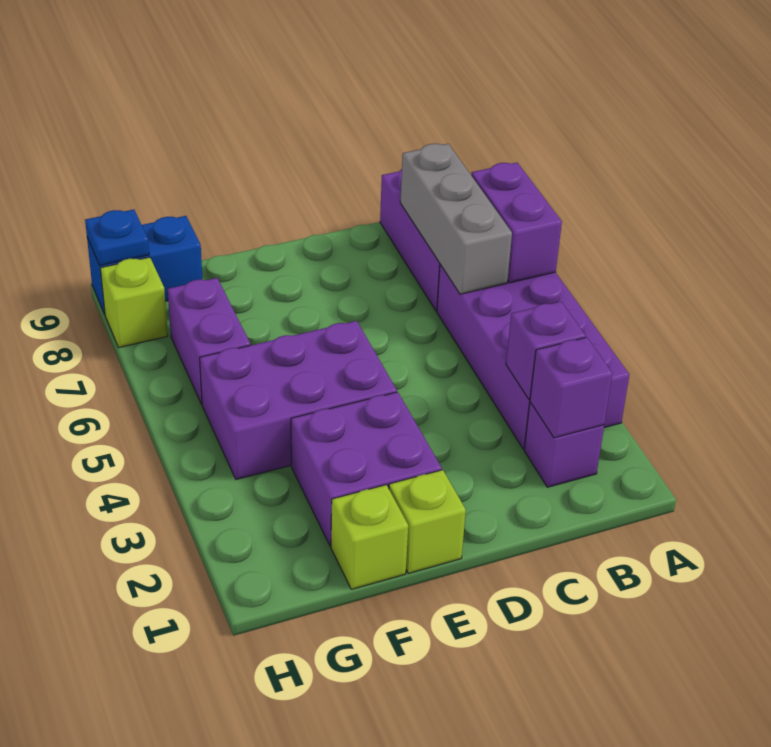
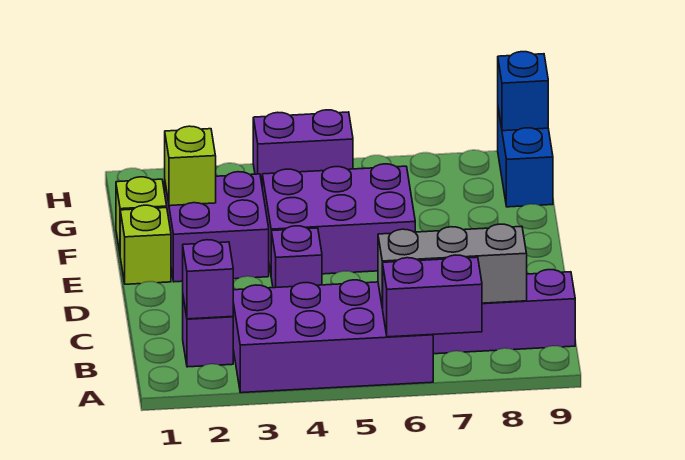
purple brick B3 level 2 -> purple brick D4 level 1
purple brick E4:G5 level 1 -> purple brick E4:F6 level 1
purple brick G6:G7 level 1 -> purple brick H4:H5 level 1
lime brick H8 level 1 -> lime brick F2 level 2
blue plate H9 level 2 -> blue brick H9 level 2

